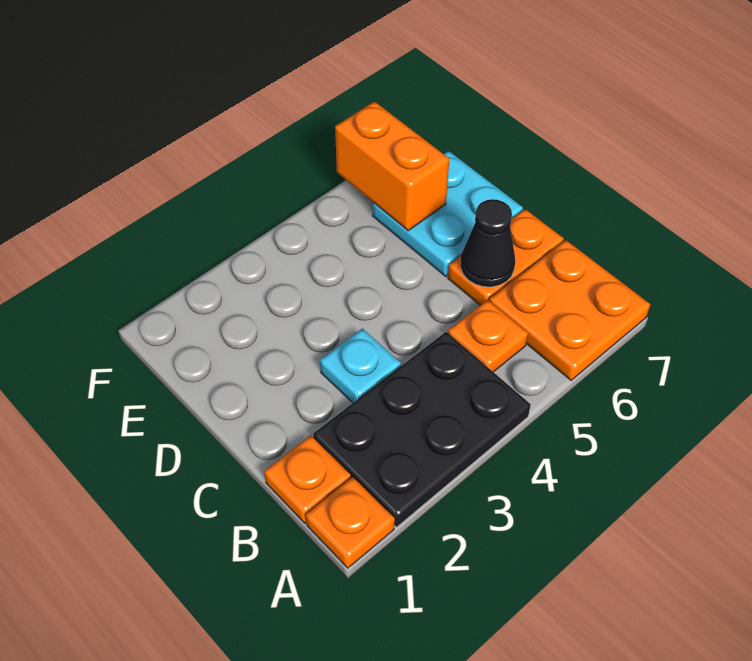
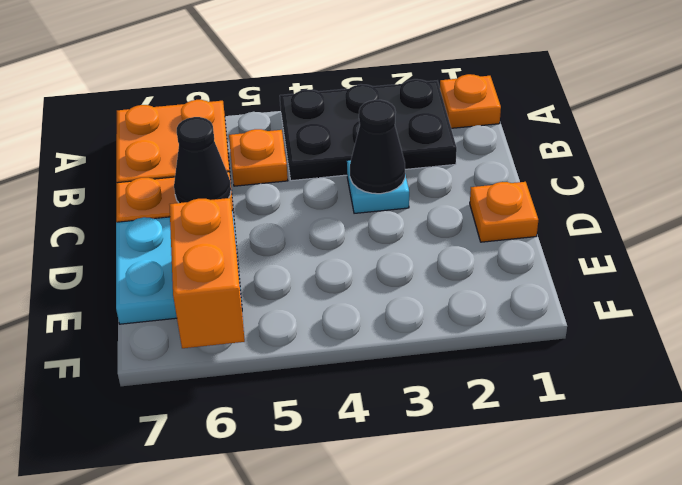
orange plate B1 level 1 -> orange plate D1 level 1
none -> black cone C3 level 2

